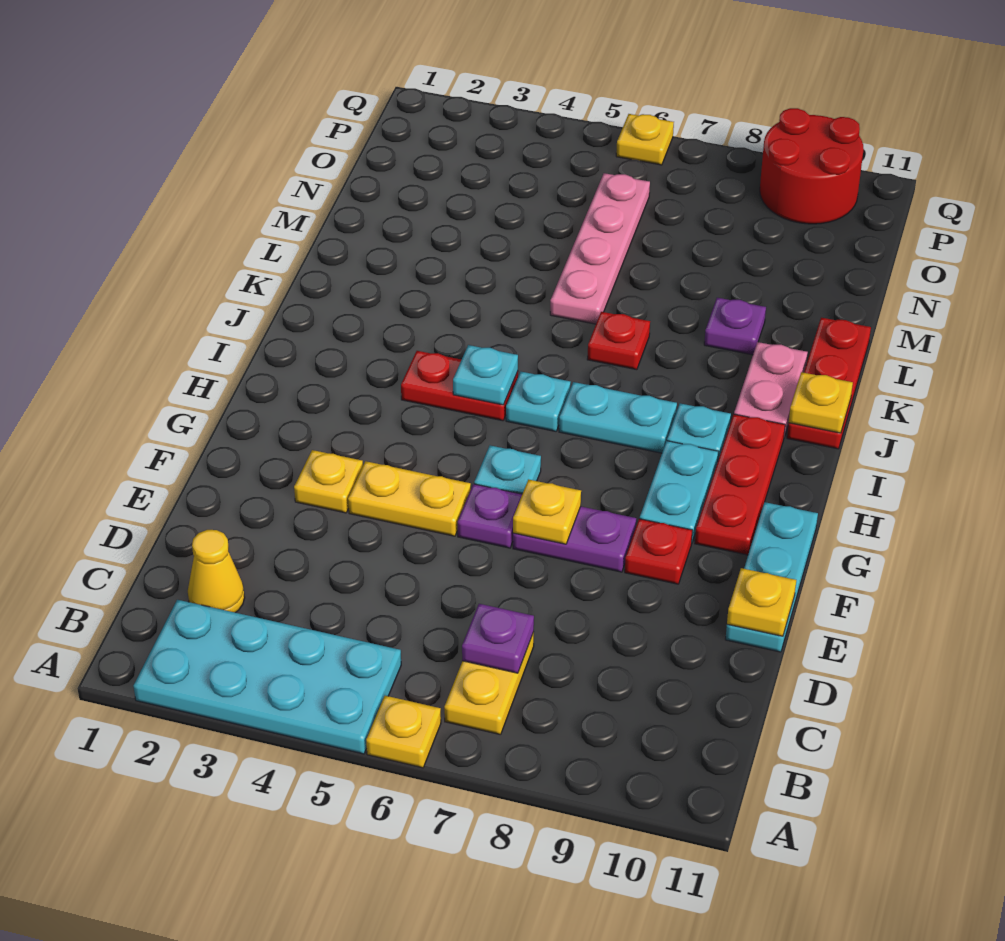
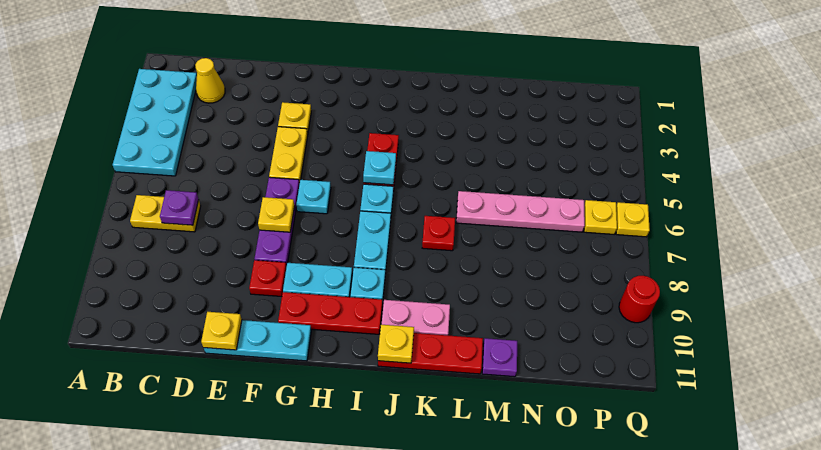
yellow plate A6 level 1 -> yellow plate P6 level 1
purple plate L9 level 1 -> purple plate M11 level 1
red round brick P9:Q10 level 1 -> red round brick Q9 level 1

